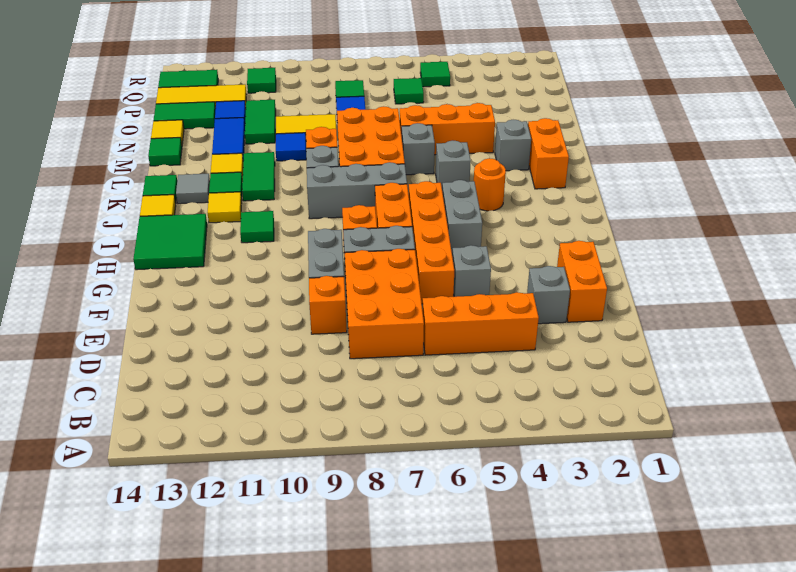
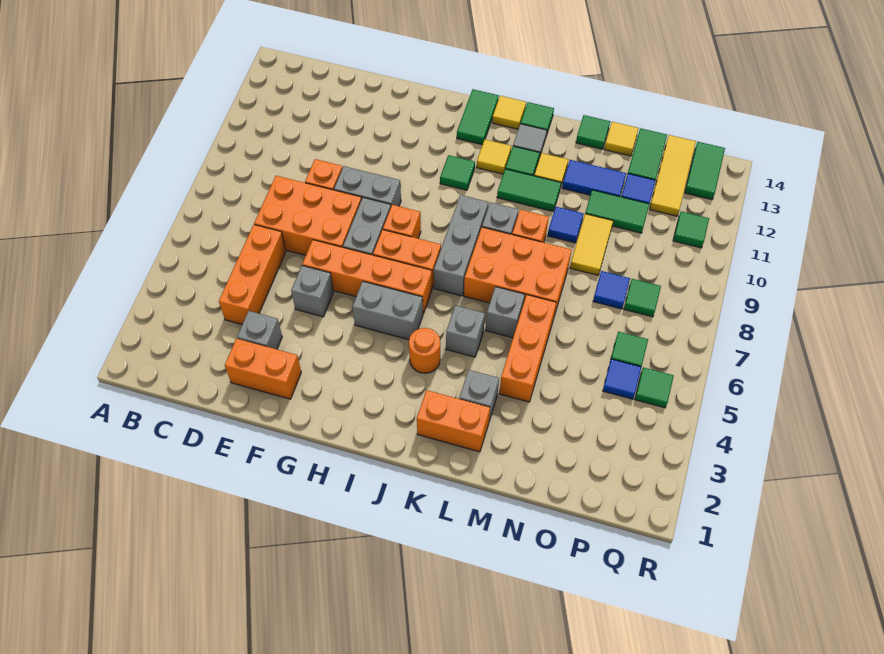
green tile H13:I14 level 1 -> green tile I13:I14 level 1
none -> blue tile P5 level 1

